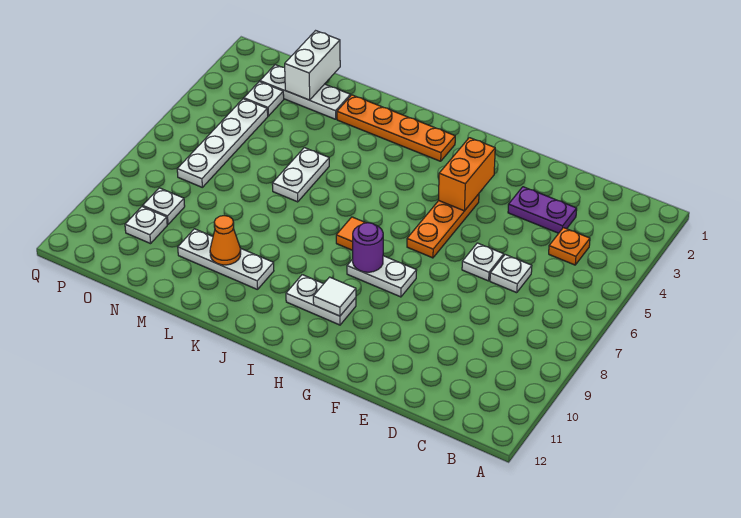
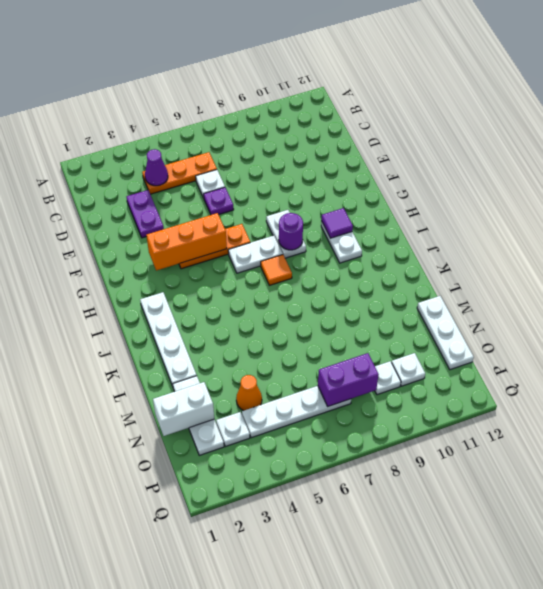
orange plate C4 level 1 -> orange plate C4:C6 level 1
none -> purple cone C4 level 2
white plate E6 level 1 -> purple plate E6 level 1
orange brick G3:G4 level 2 -> orange brick G3:G5 level 2
white tile H10 level 2 -> purple tile H10 level 2
orange plate I2:L2 level 1 -> white plate I2:L2 level 1
white plate K10:M10 level 1 -> white plate M12:O12 level 1
white plate L5:L6 level 1 -> white plate H6:H7 level 1
orange cone L10 level 2 -> orange cone N4 level 1
none -> purple brick O7:O8 level 2

